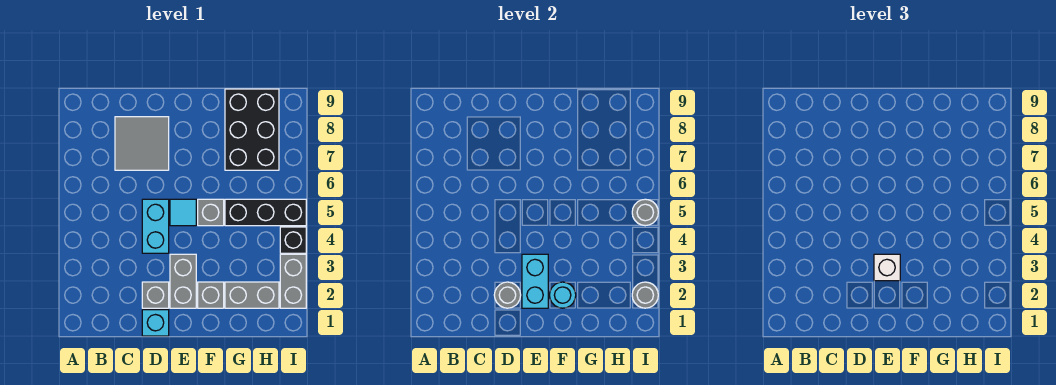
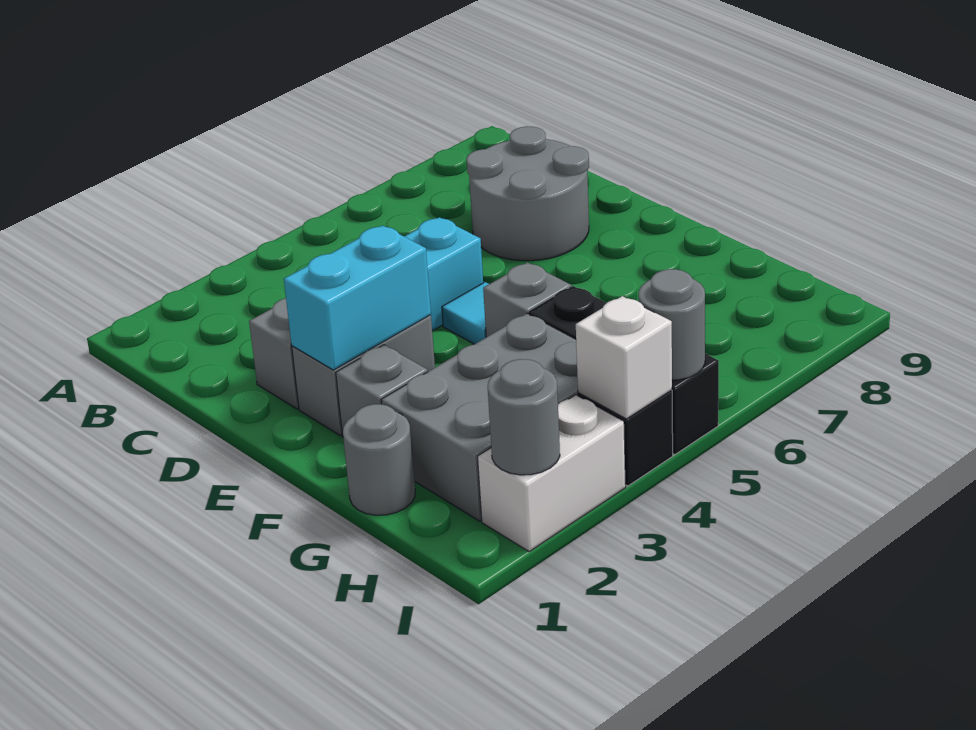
grey tile C7:D8 level 1 -> grey round brick C7:D8 level 1
cyan brick D1 level 1 -> none
grey round brick D2 level 2 -> grey round brick G1 level 1
white brick E3 level 3 -> white brick I4 level 2
cyan round brick F2 level 2 -> none
grey brick G2:H2 level 1 -> grey brick G2:H4 level 1
black brick G7:H9 level 1 -> none
grey brick I2:I3 level 1 -> white brick I2:I3 level 1

